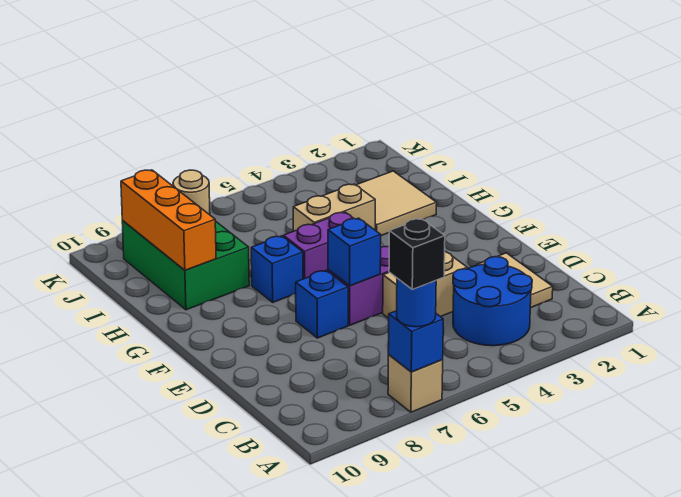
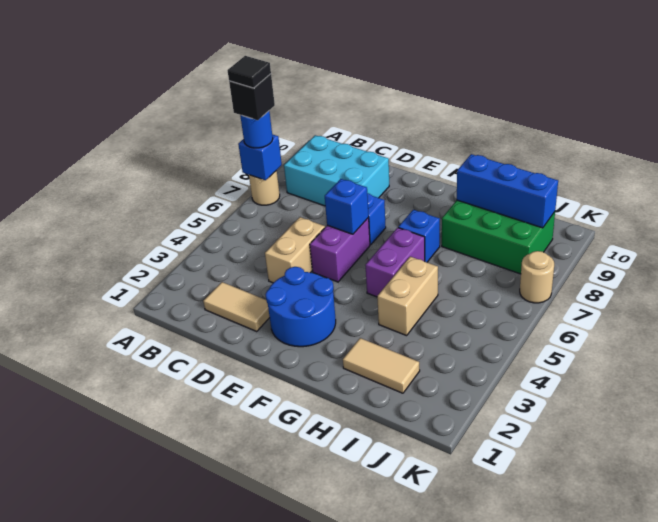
tan brick A7 level 1 -> tan round brick A7 level 1
none -> black tile A7 level 5
blue round brick B3:C4 level 1 -> blue round brick E2:F3 level 1
none -> cyan brick B8:D9 level 1
tan tile H2:I3 level 1 -> tan tile H2:I2 level 1
orange brick H9:J9 level 2 -> blue brick H9:J9 level 2

